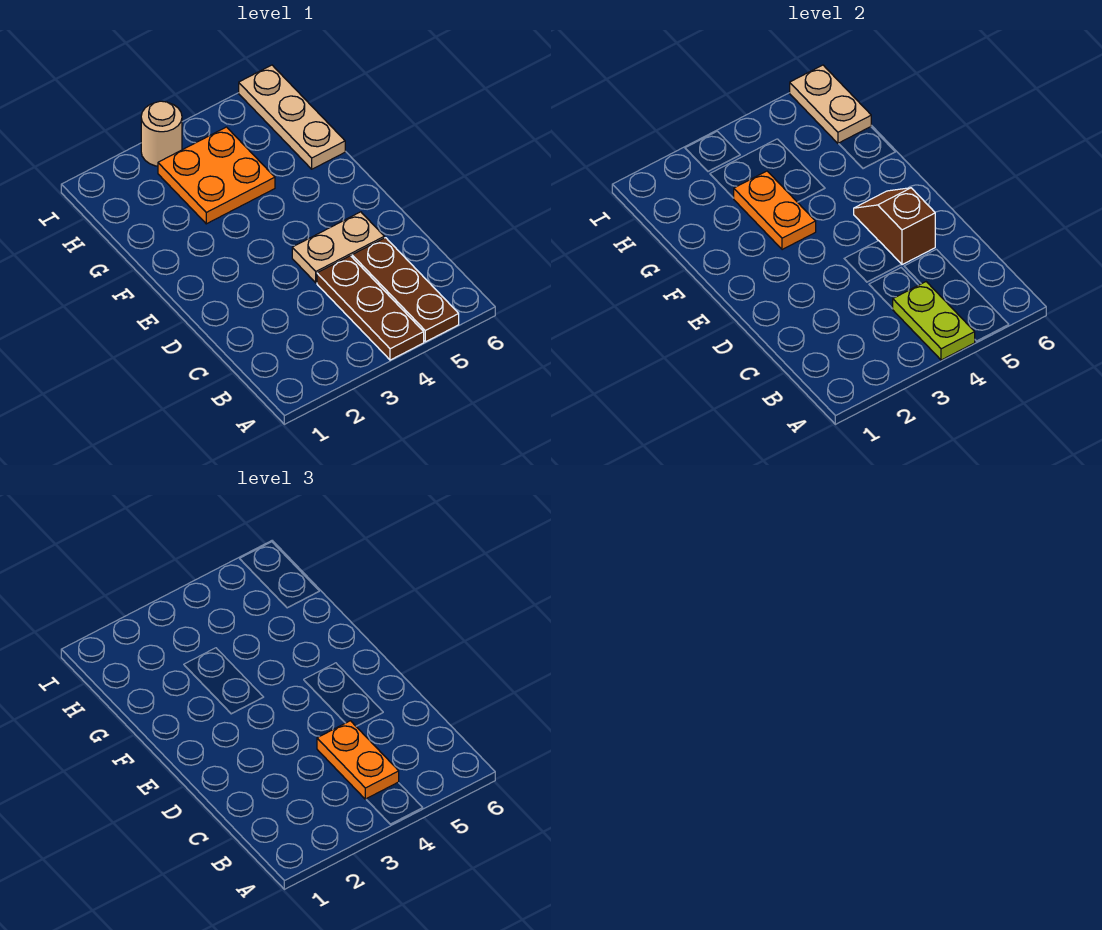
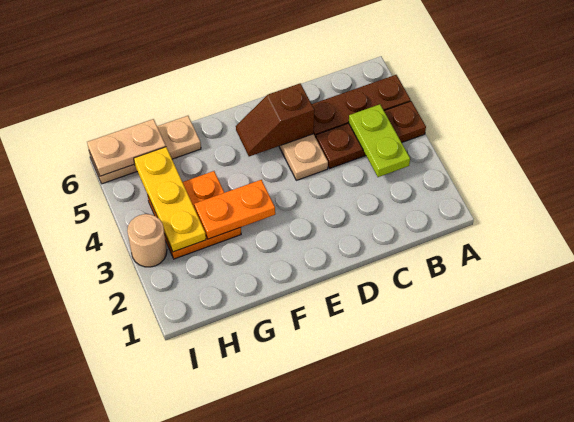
lime plate A4:B4 level 2 -> lime plate B3:B4 level 2
orange plate B4:C4 level 3 -> none
none -> yellow plate H3:H5 level 2

